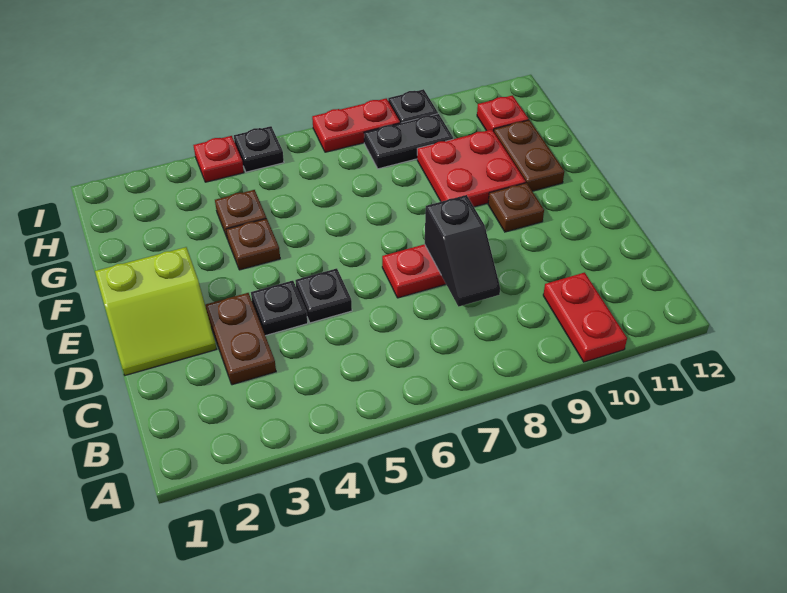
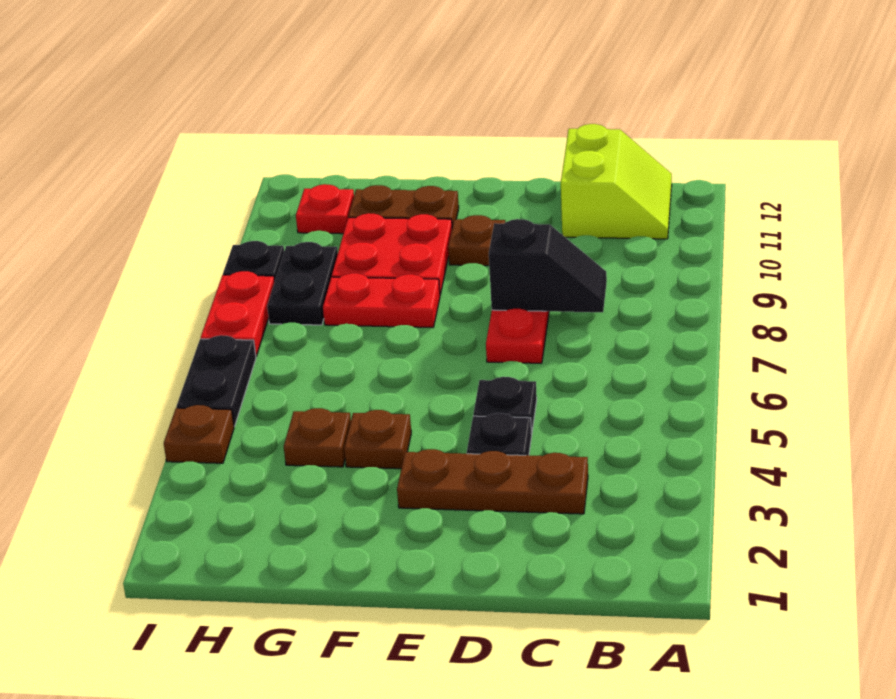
red plate A10:B10 level 1 -> red plate F8:G8 level 1
brown plate C3:D3 level 1 -> brown plate C3:E3 level 1
lime slope D1:E2 level 1 top E -> lime slope B11:C12 level 1 top C
red plate I4 level 1 -> brown plate I4 level 1
black plate I5 level 1 -> black plate I5:I6 level 1

